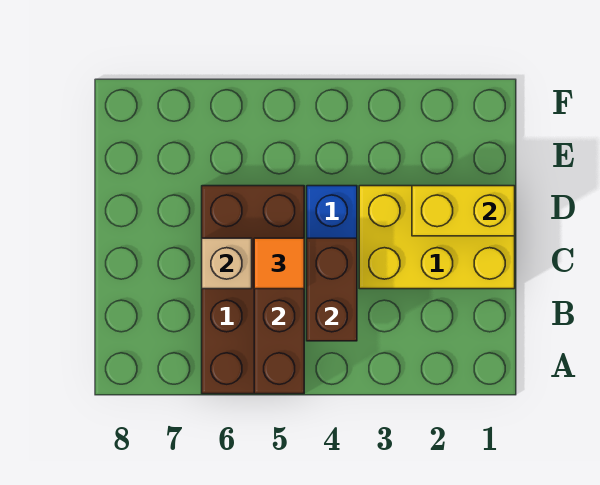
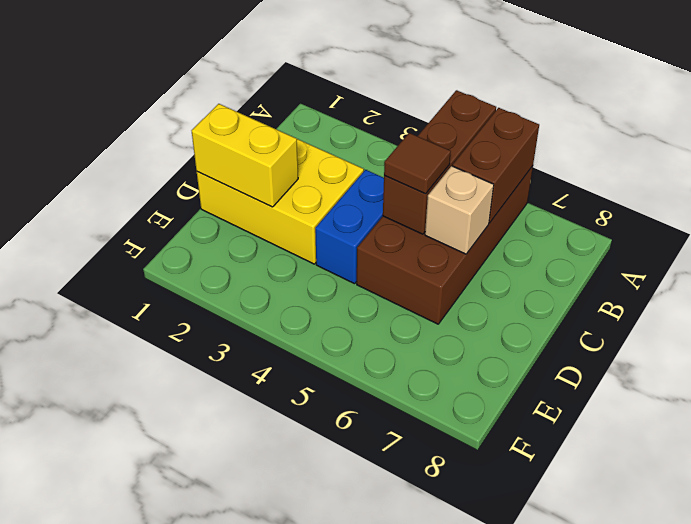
brown brick B4:C4 level 2 -> brown brick A6:B6 level 2
orange tile C5 level 3 -> brown tile C5 level 3

